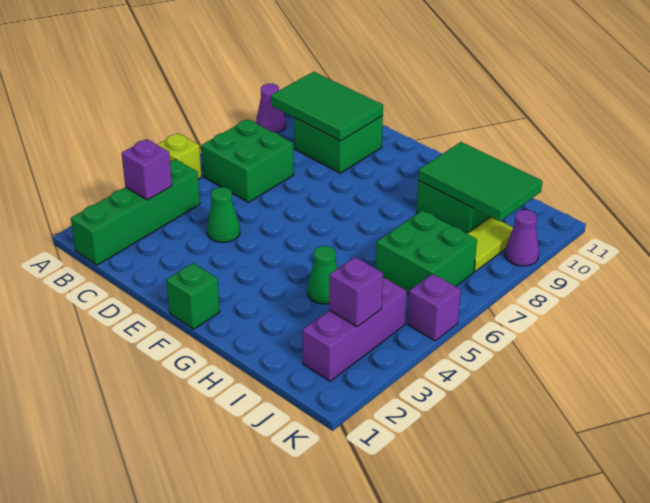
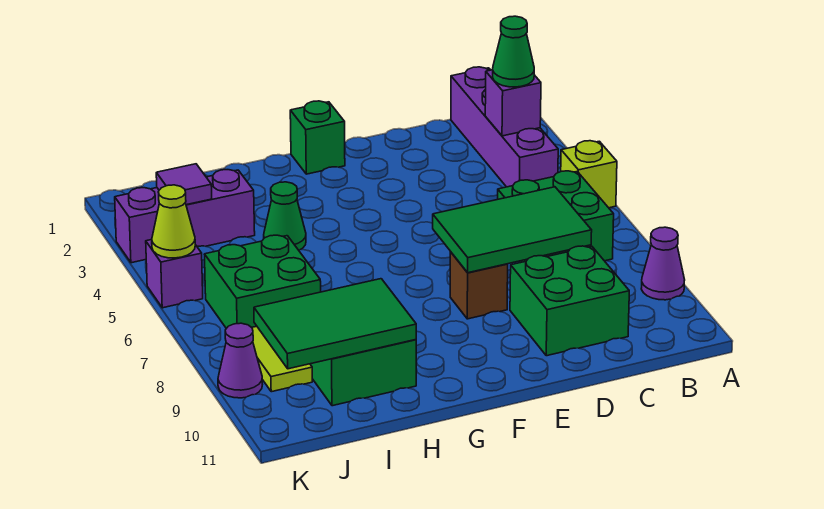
green brick B1:B4 level 1 -> purple brick B1:B4 level 1
green tile B9:D10 level 2 -> green tile C7:E8 level 2
green cone D4 level 1 -> green cone B3 level 3
none -> brown brick E8 level 1
purple brick J2:J4 level 1 -> purple brick I3:K3 level 1
purple brick J3 level 2 -> purple tile J3 level 2
none -> lime cone K5 level 2

